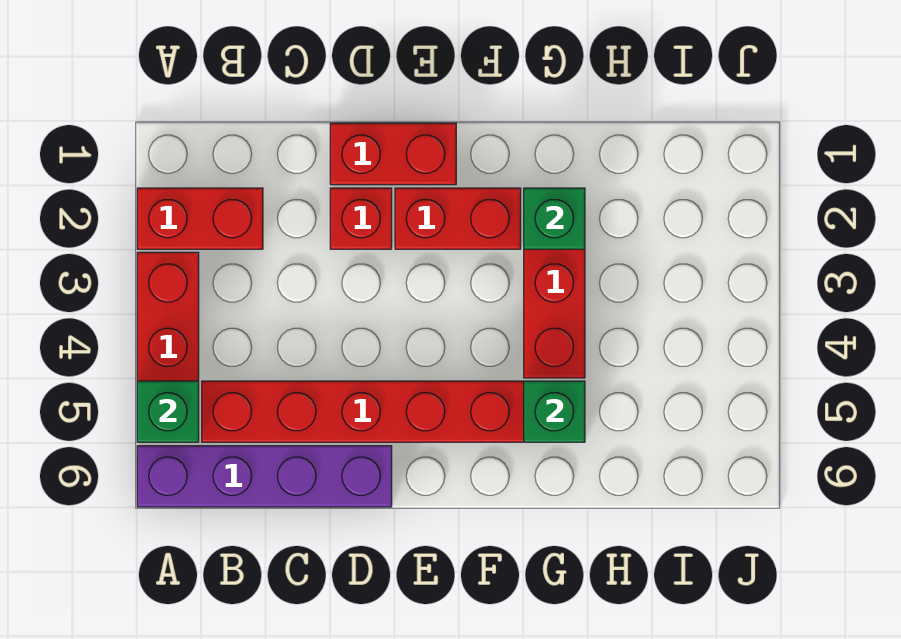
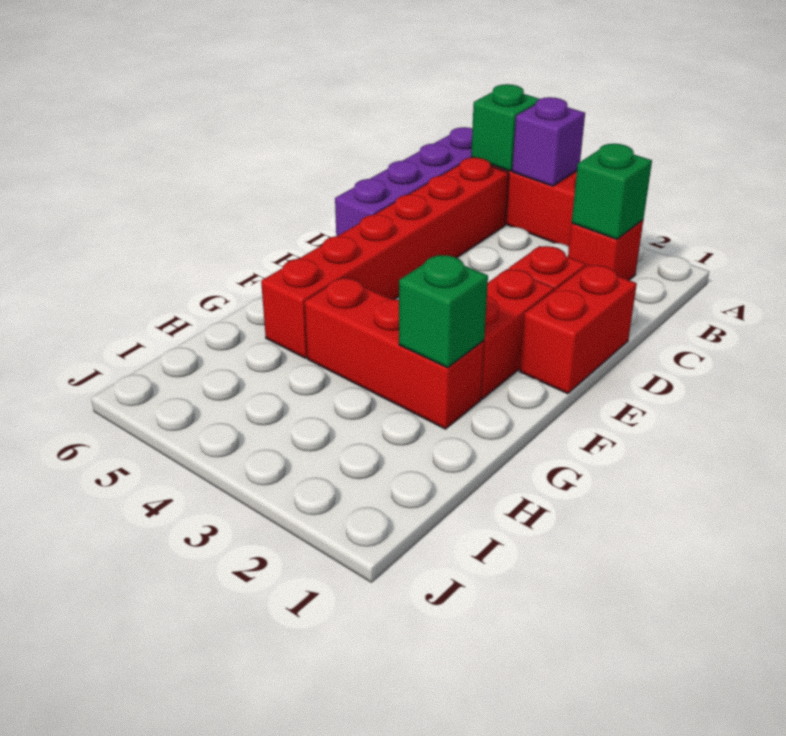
red brick A2:B2 level 1 -> red brick B2 level 1
none -> purple brick A4 level 2
green brick G5 level 2 -> green brick B2 level 2

